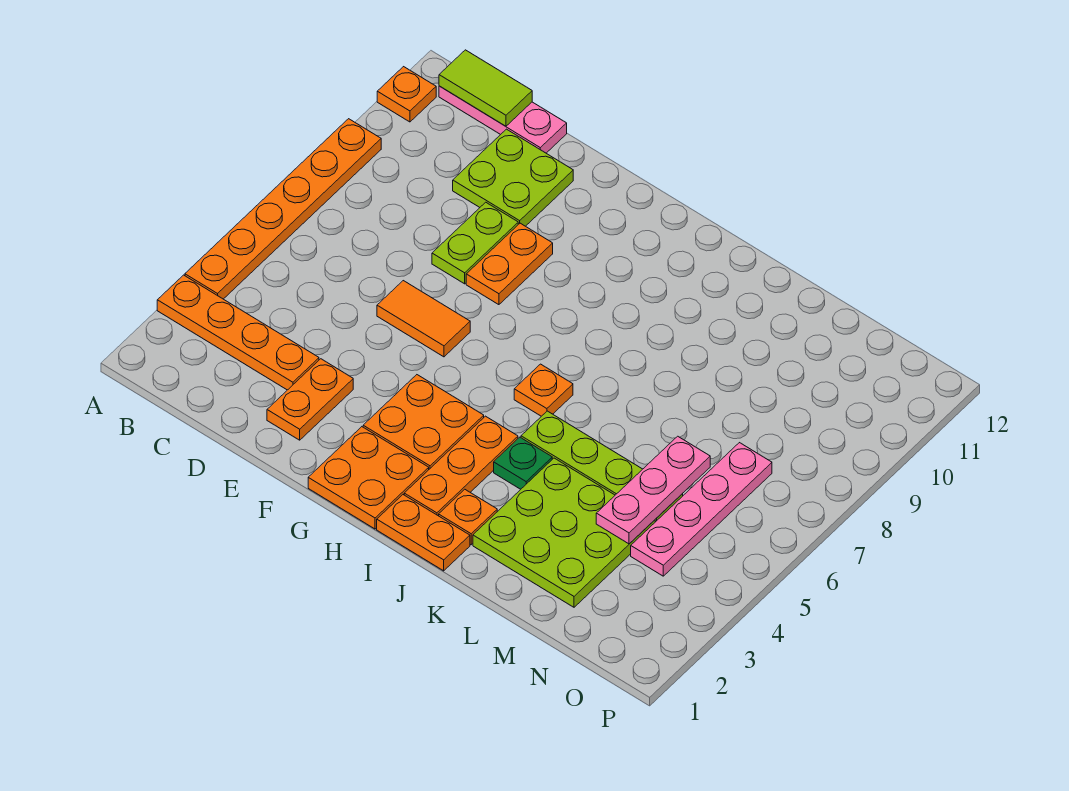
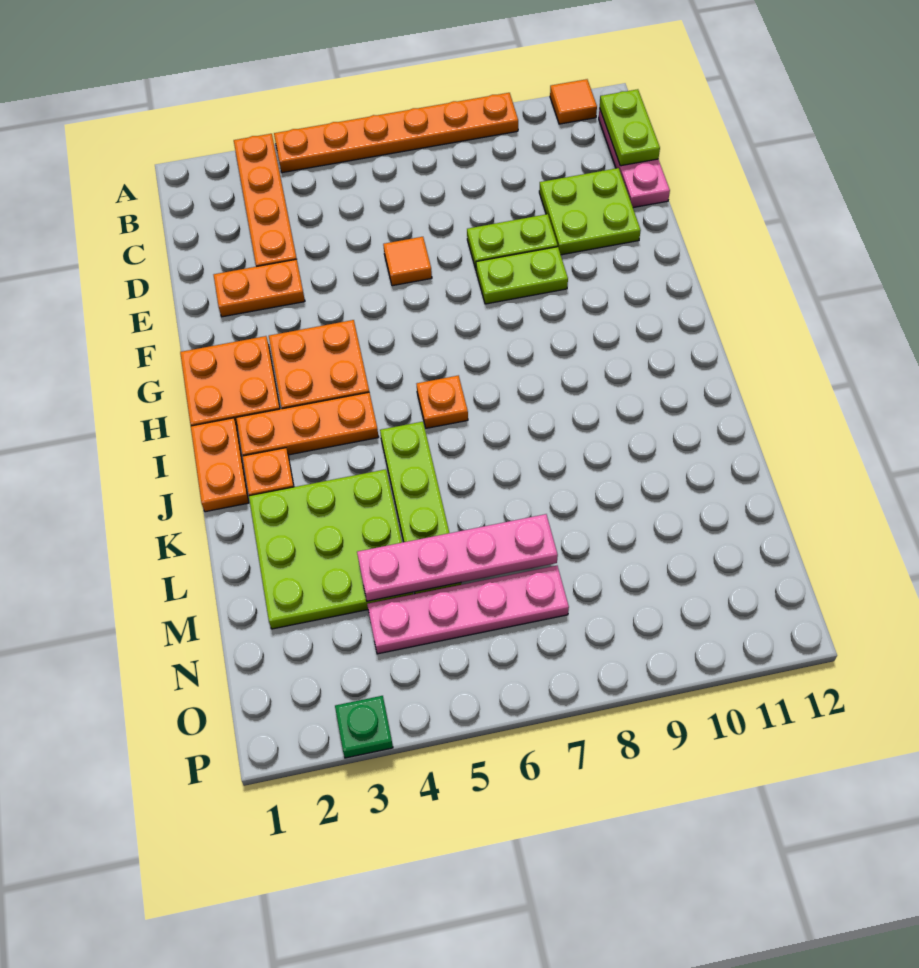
orange plate A11 level 1 -> orange tile A11 level 1
lime tile B12:C12 level 2 -> lime plate B12:C12 level 2
orange tile E6:F6 level 1 -> orange tile E6 level 1
orange plate F8:F9 level 1 -> lime plate F8:F9 level 1
green plate J4 level 1 -> green plate P3 level 1
pink plate M4:M6 level 2 -> pink plate M4:M7 level 2

